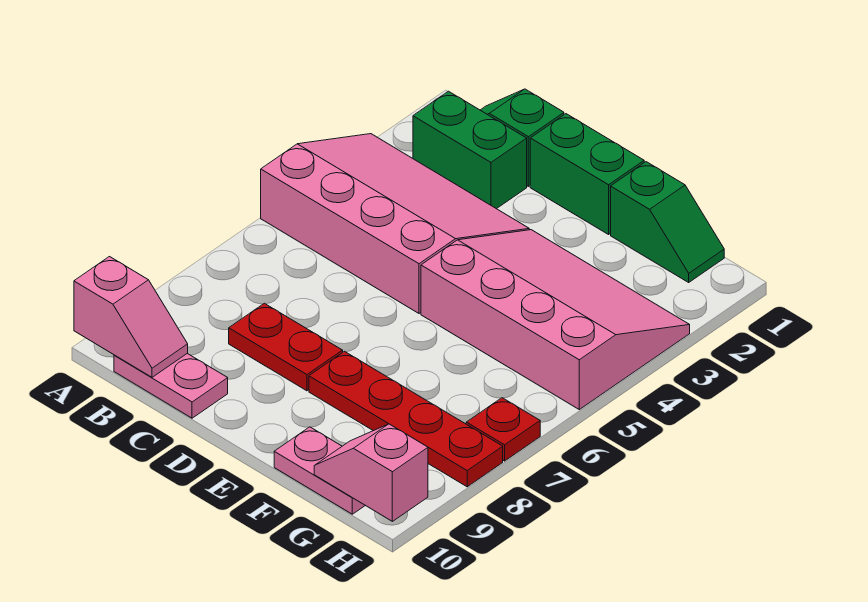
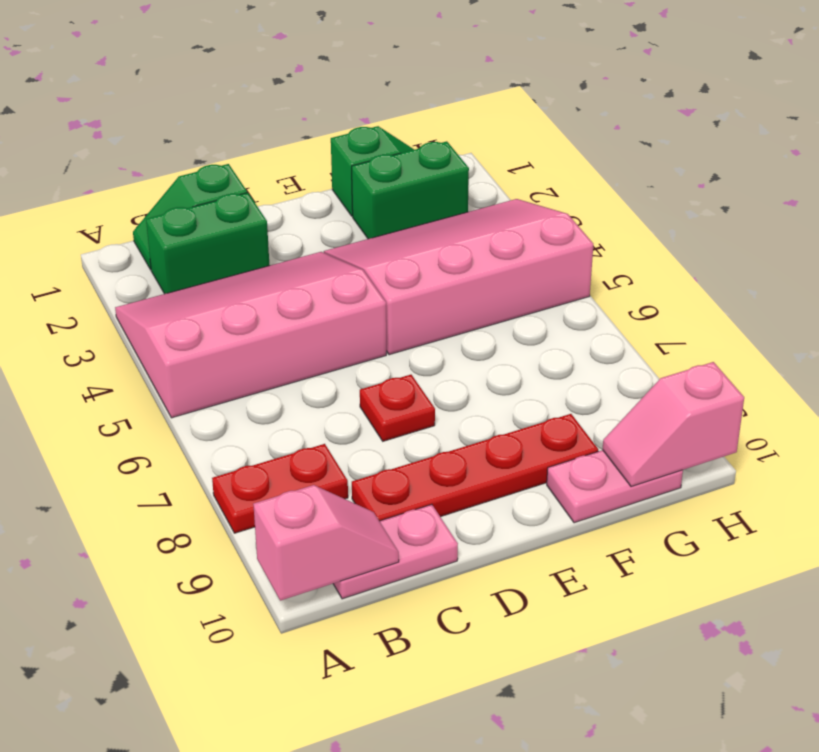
red plate C8:D8 level 1 -> red plate A8:B8 level 1
green brick D1:E1 level 1 -> green brick F2:G2 level 1
red plate E8:H8 level 1 -> red plate C9:F9 level 1
red plate H7 level 1 -> red plate D7 level 1

